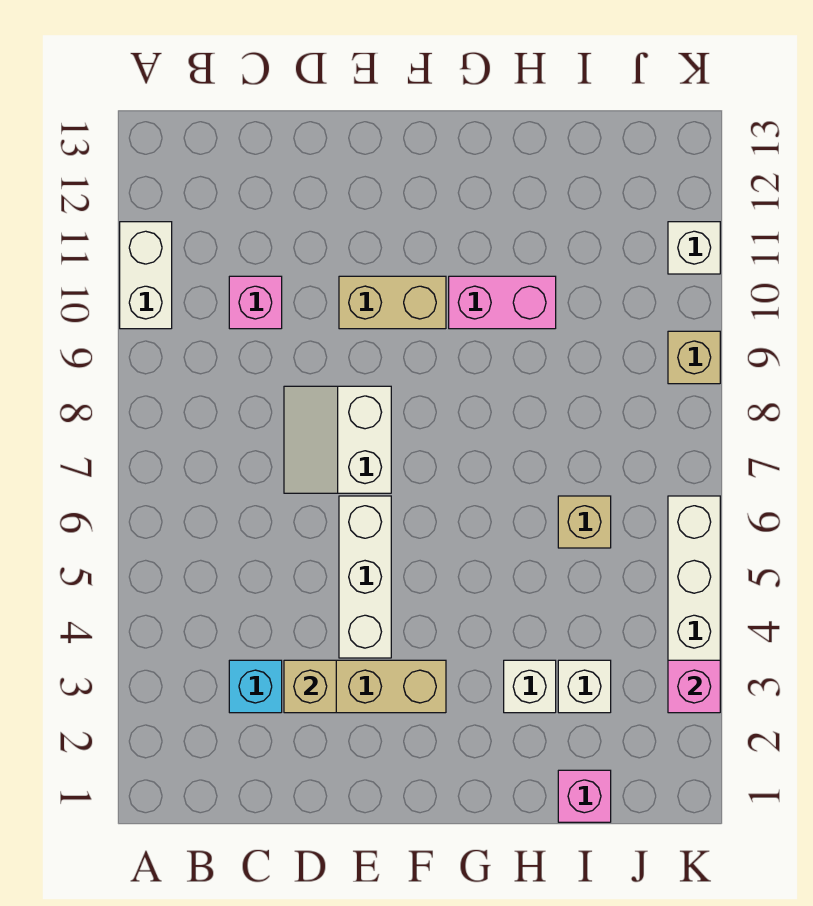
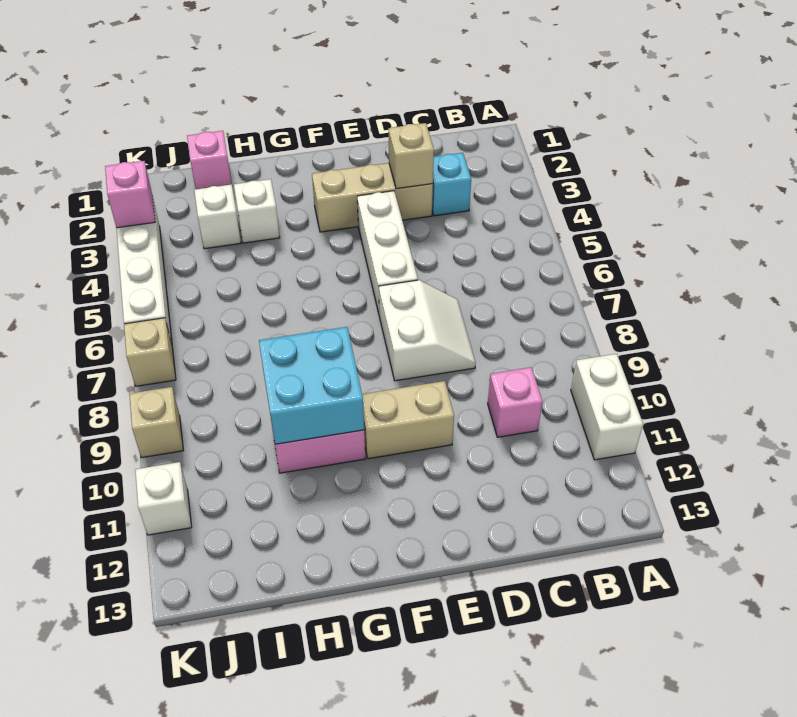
none -> cyan brick G9:H10 level 2
tan brick I6 level 1 -> tan brick K7 level 1

